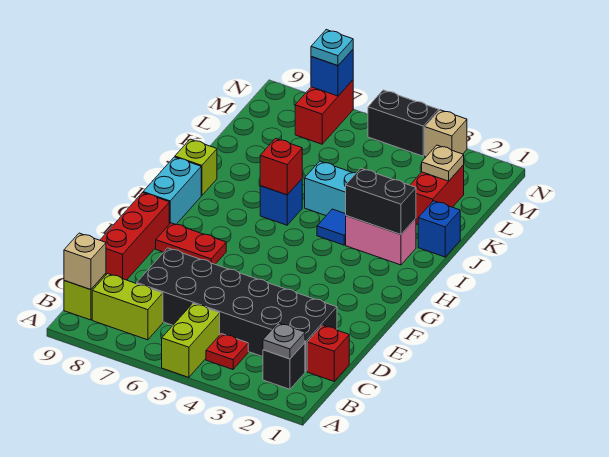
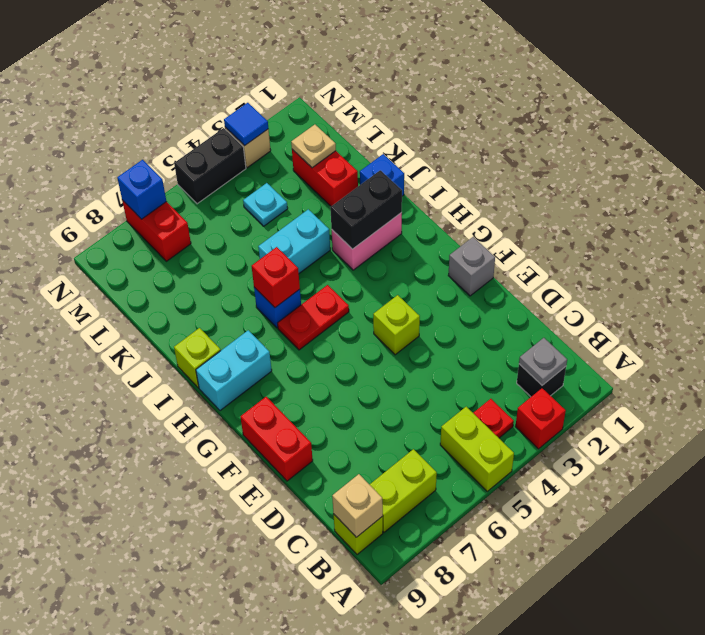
red brick C1 level 1 -> red brick A3 level 1
black brick C2:D7 level 1 -> none
red brick D9:F9 level 1 -> red brick E9:F9 level 1
none -> grey brick F1 level 1
none -> lime brick F4 level 1
red plate F7:F8 level 1 -> red plate H5:H6 level 1
cyan brick G9:H9 level 1 -> cyan brick H8:H9 level 1
blue tile I4 level 1 -> blue tile N3 level 2
cyan plate N7 level 3 -> cyan plate L4 level 1

